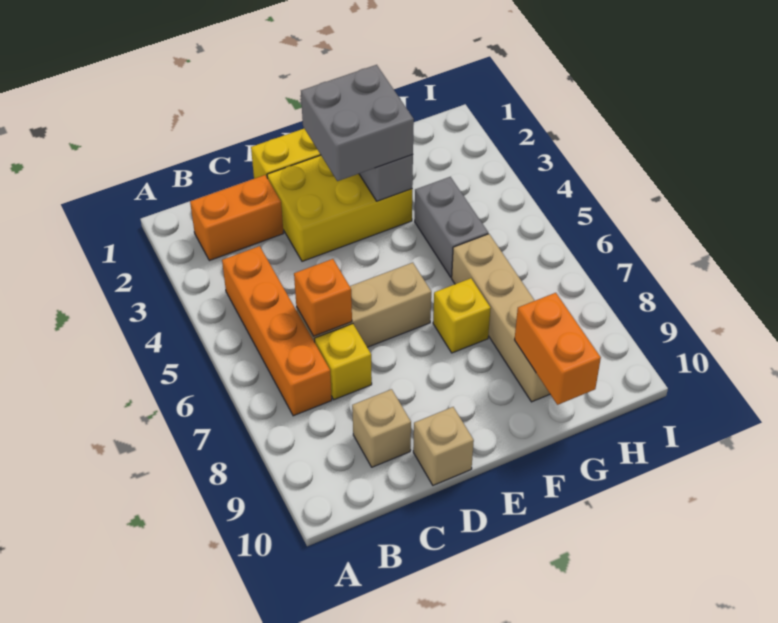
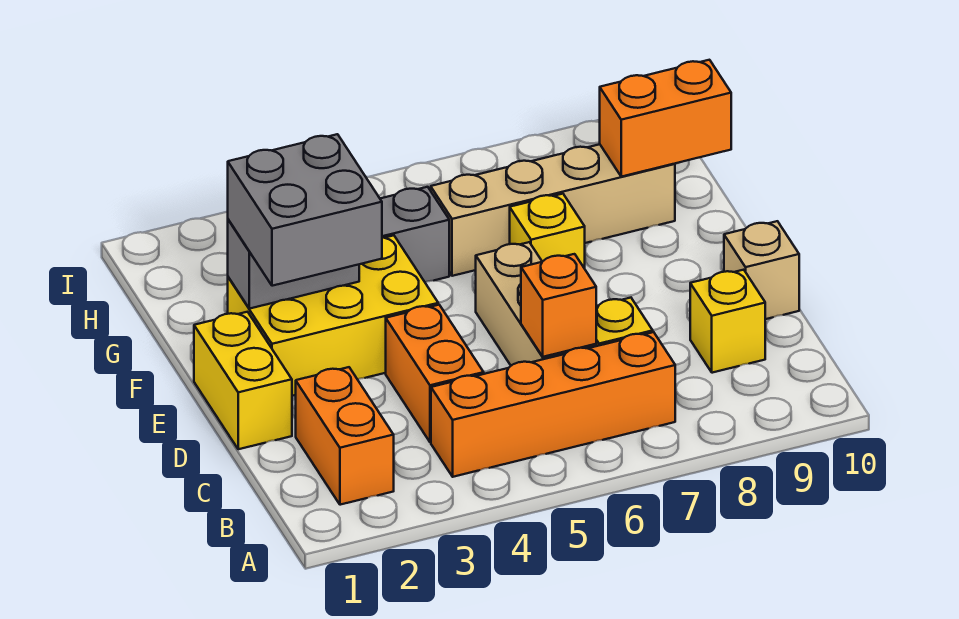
none -> orange brick C4:D4 level 1
tan brick C9 level 1 -> yellow brick C9 level 1
yellow brick D2:F3 level 1 -> yellow brick E2:F4 level 1

